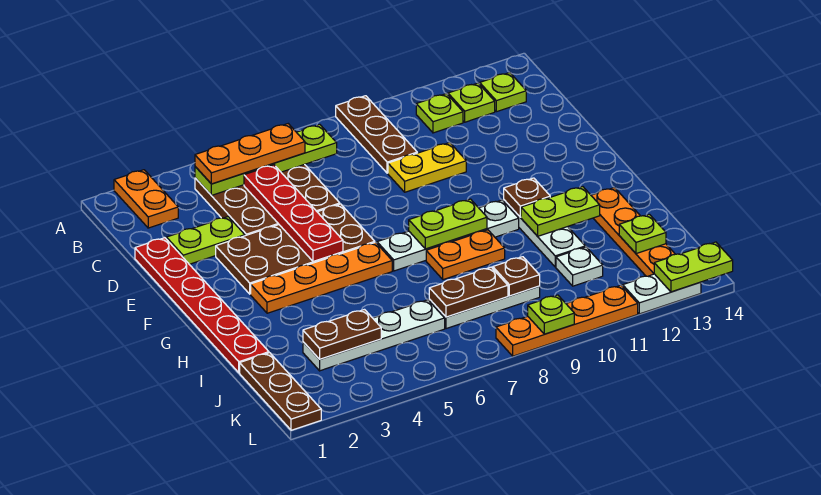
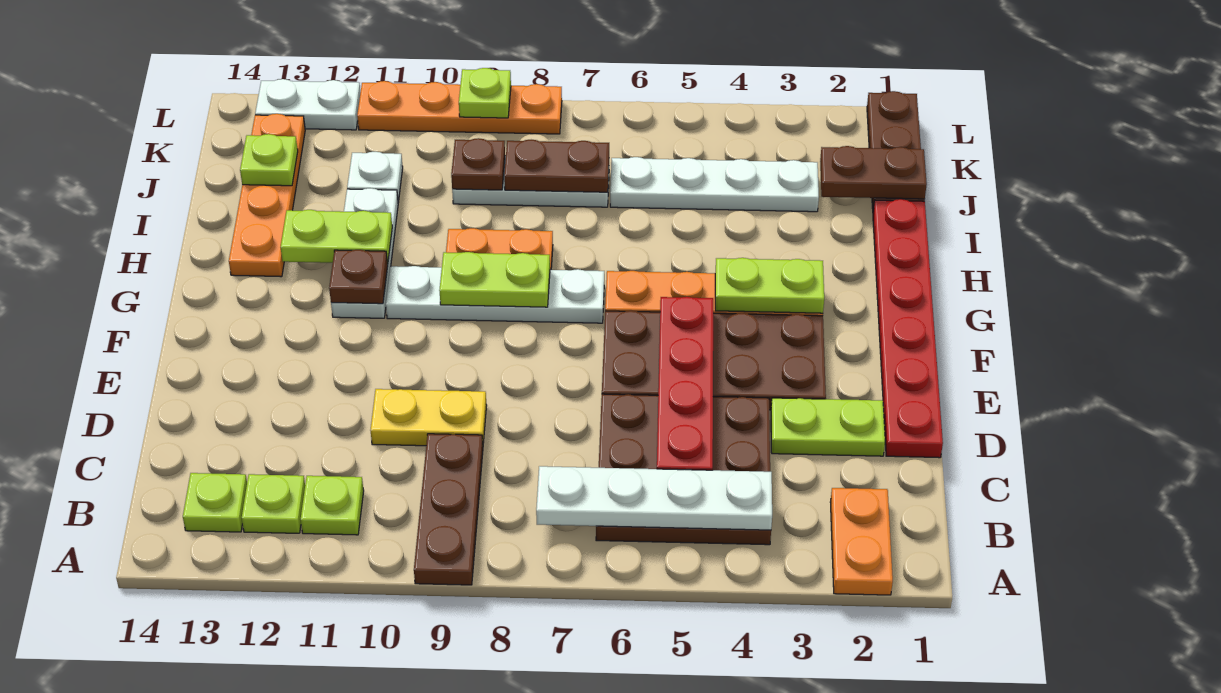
lime plate B4:B7 level 2 -> white plate B4:B7 level 2
orange plate B4:B6 level 3 -> none
brown plate J3:J4 level 2 -> brown plate J1:J2 level 2
lime plate L13:L14 level 2 -> lime plate G3:G4 level 2

